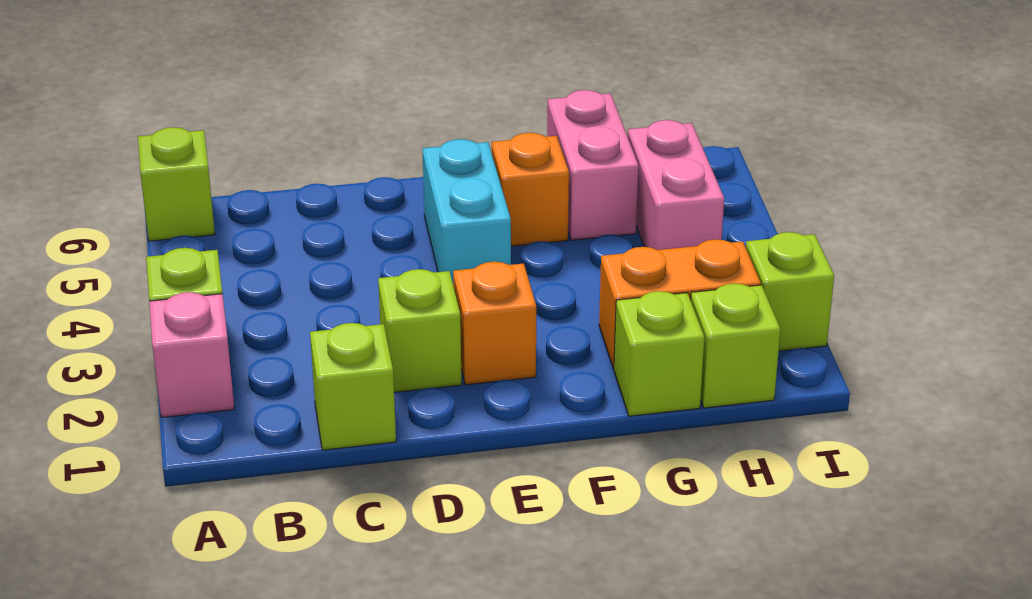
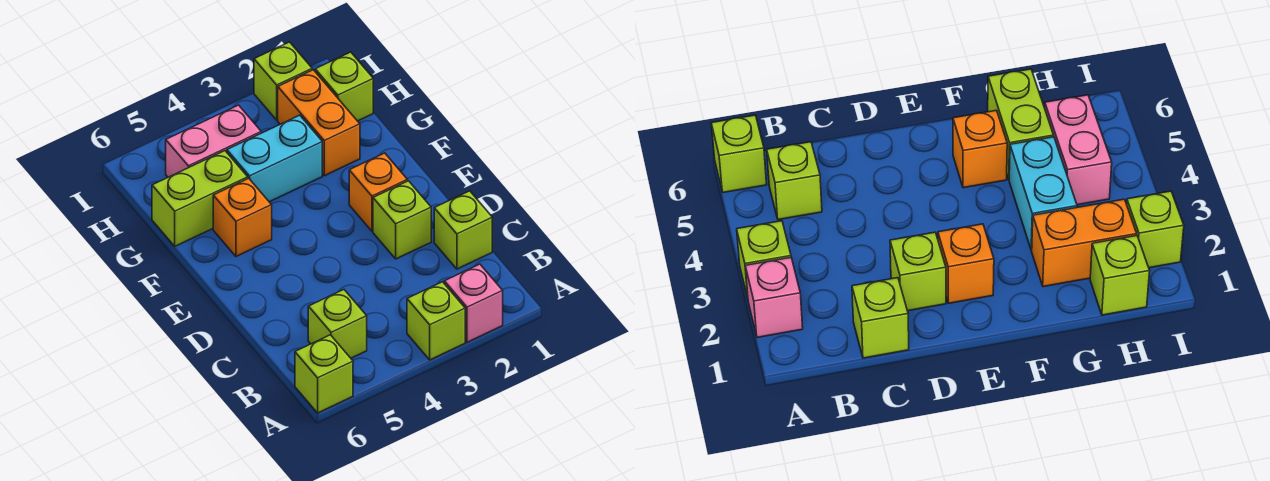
cyan brick E4:E5 level 1 -> cyan brick G3:G4 level 1
lime brick G1 level 1 -> lime brick B5 level 1
pink brick G5:G6 level 1 -> lime brick G5:G6 level 1

